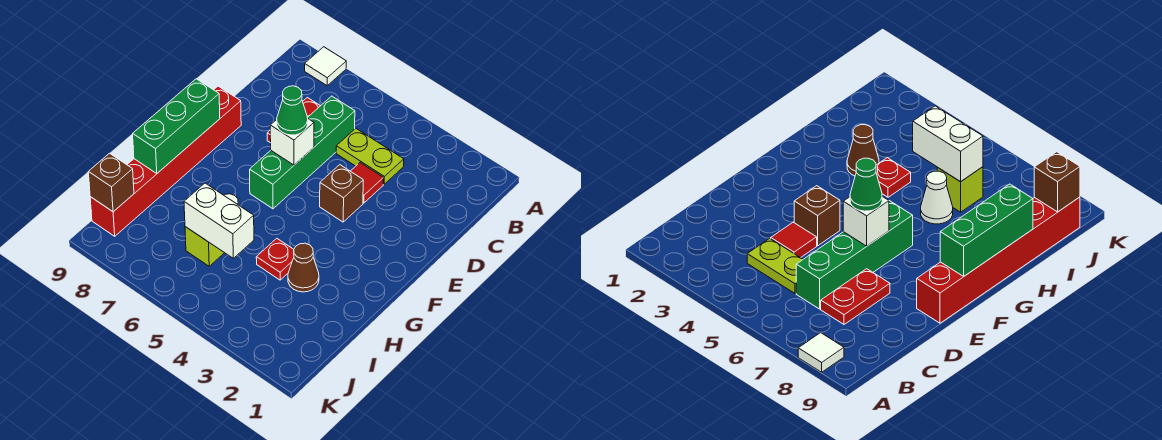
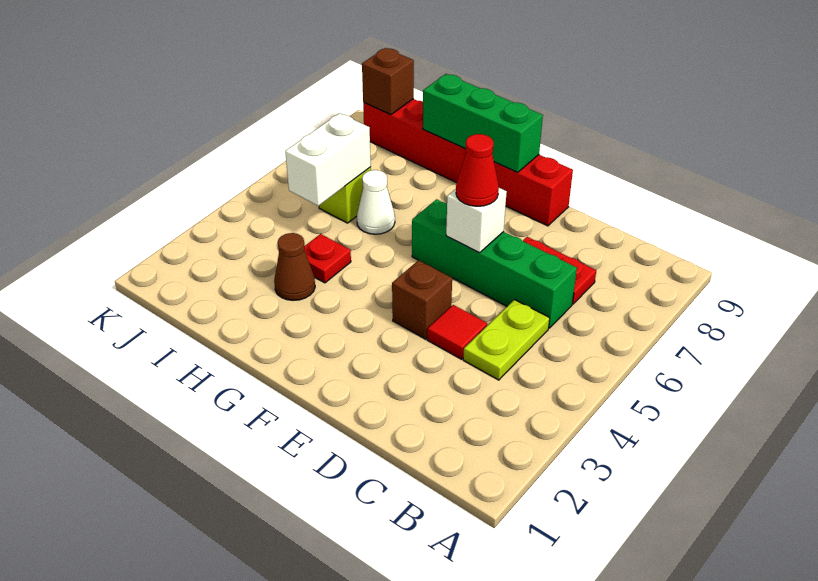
white tile A8 level 1 -> none
green cone E6 level 3 -> red cone E6 level 3

